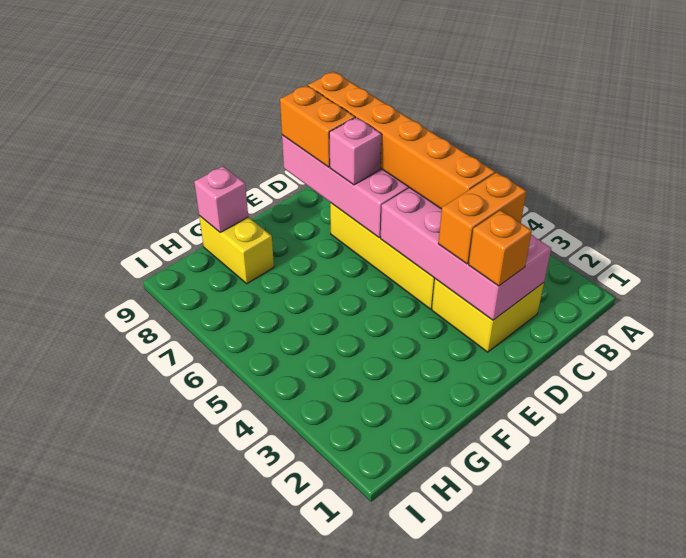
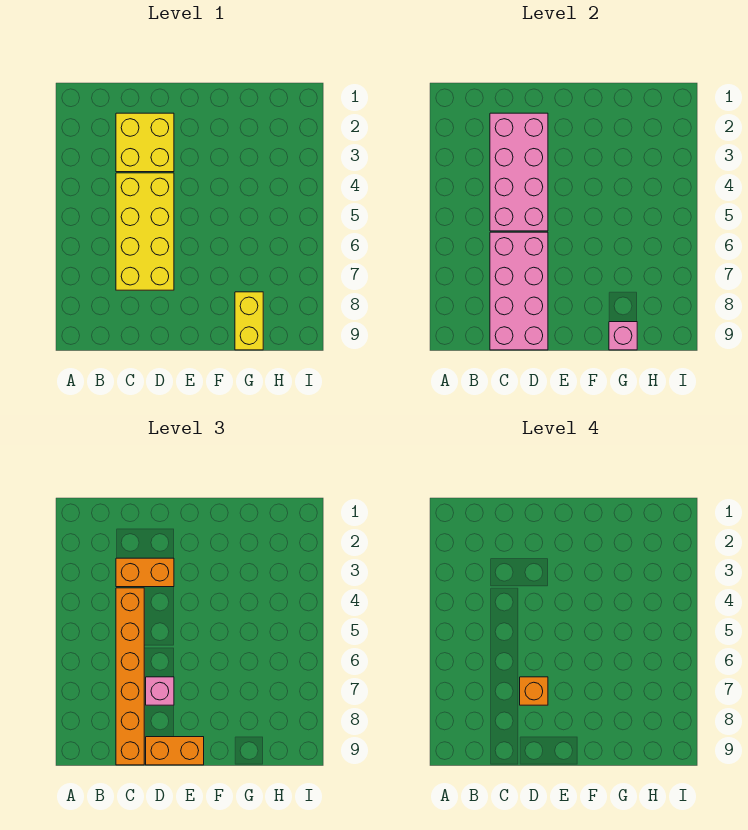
orange brick D2 level 3 -> orange brick D7 level 4
orange brick D8:D9 level 3 -> orange brick D9:E9 level 3

